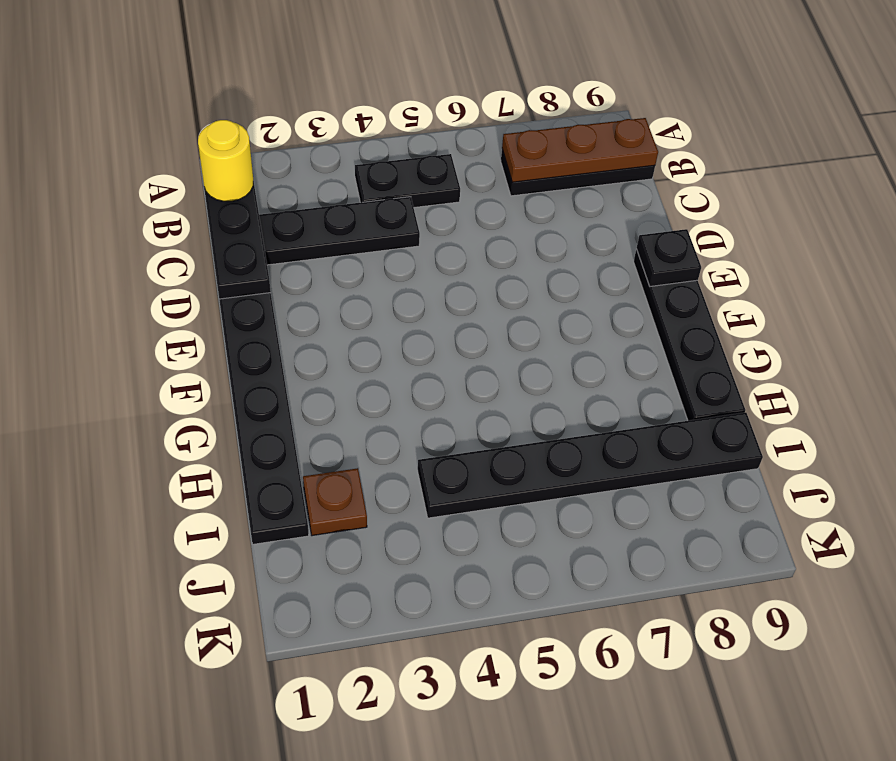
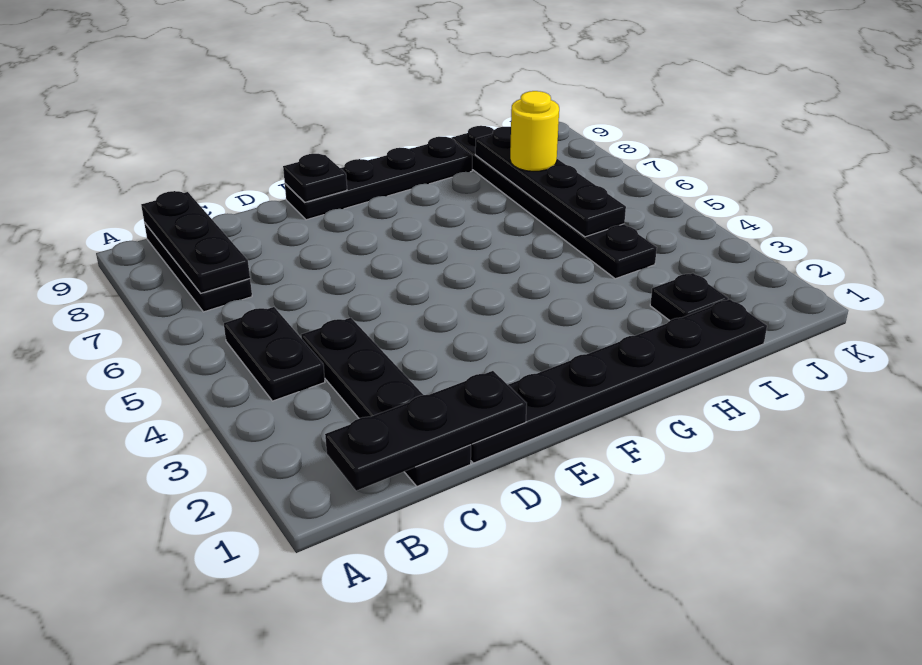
yellow round brick B1 level 3 -> yellow round brick I7 level 3
brown plate B7:B9 level 2 -> black plate B7:B9 level 2
brown plate I2 level 1 -> black plate I2 level 1
none -> black plate I5:I8 level 2

